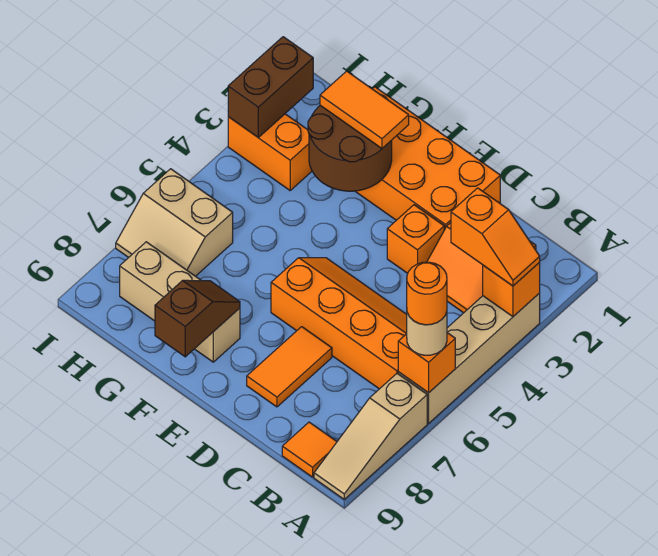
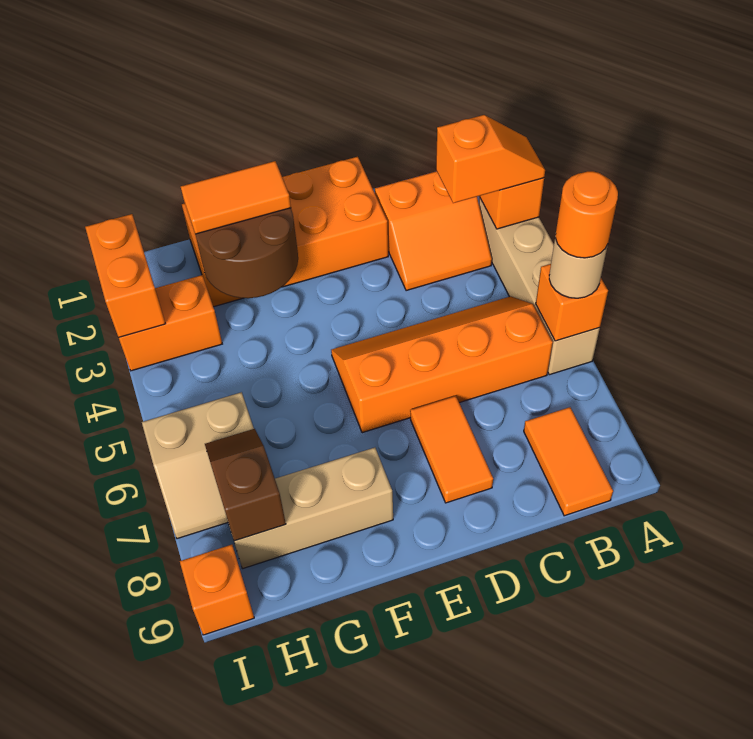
tan slope A7:A9 level 1 top 7 -> none
orange tile B9 level 1 -> orange tile B8:B9 level 1
orange brick D3 level 1 -> orange brick I9 level 1
brown slope F8:F9 level 2 top 9 -> brown slope H7:H8 level 2 top 8
brown brick I2:I3 level 2 -> orange brick I2:I3 level 2

